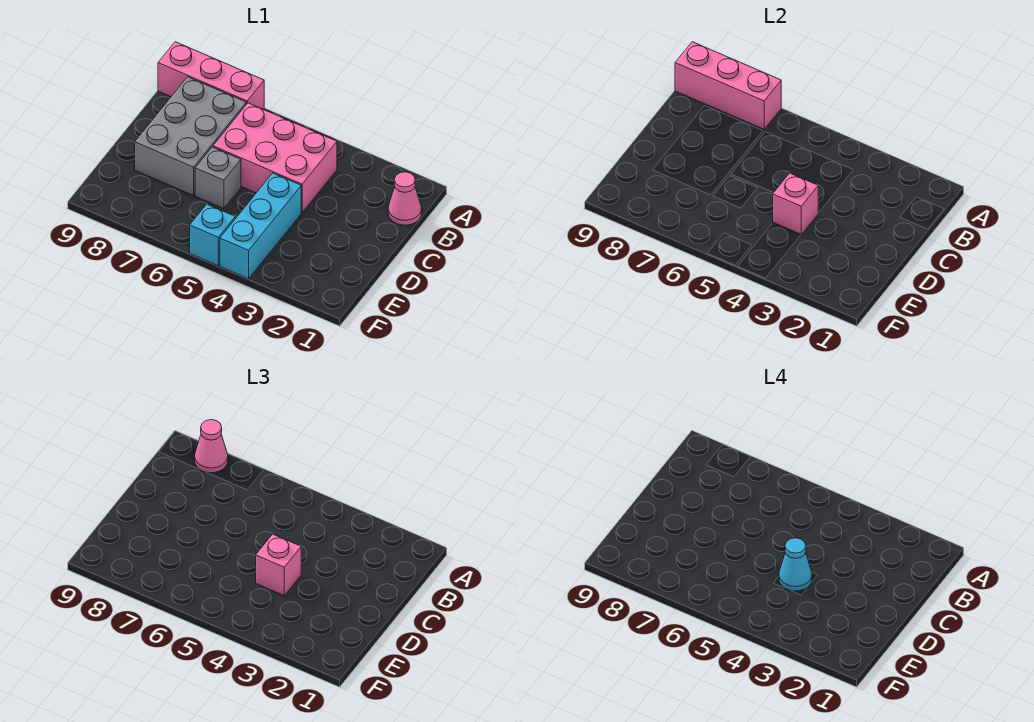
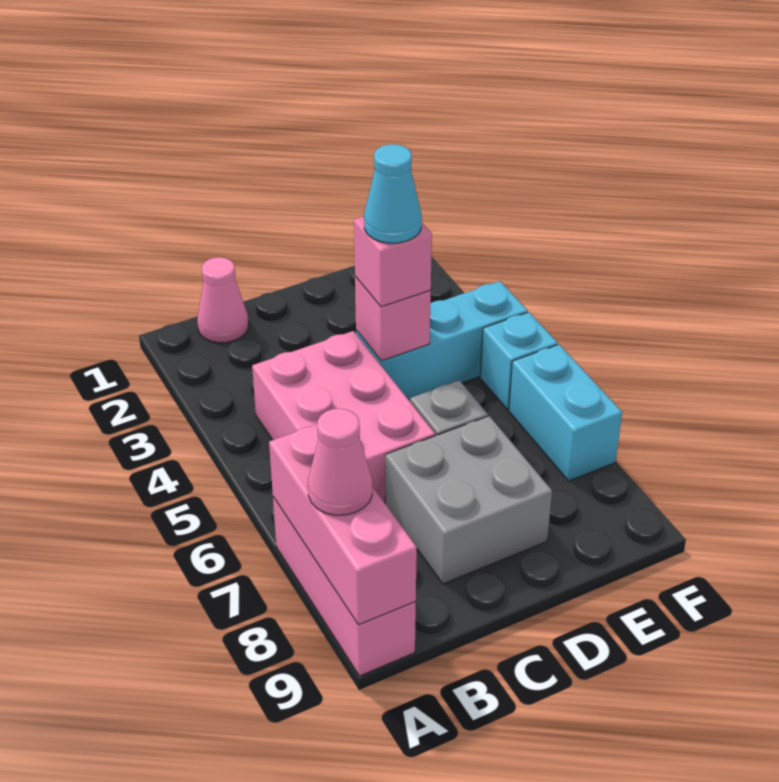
grey brick B7:D8 level 1 -> grey brick C7:D8 level 1
none -> cyan brick F6:F7 level 1

